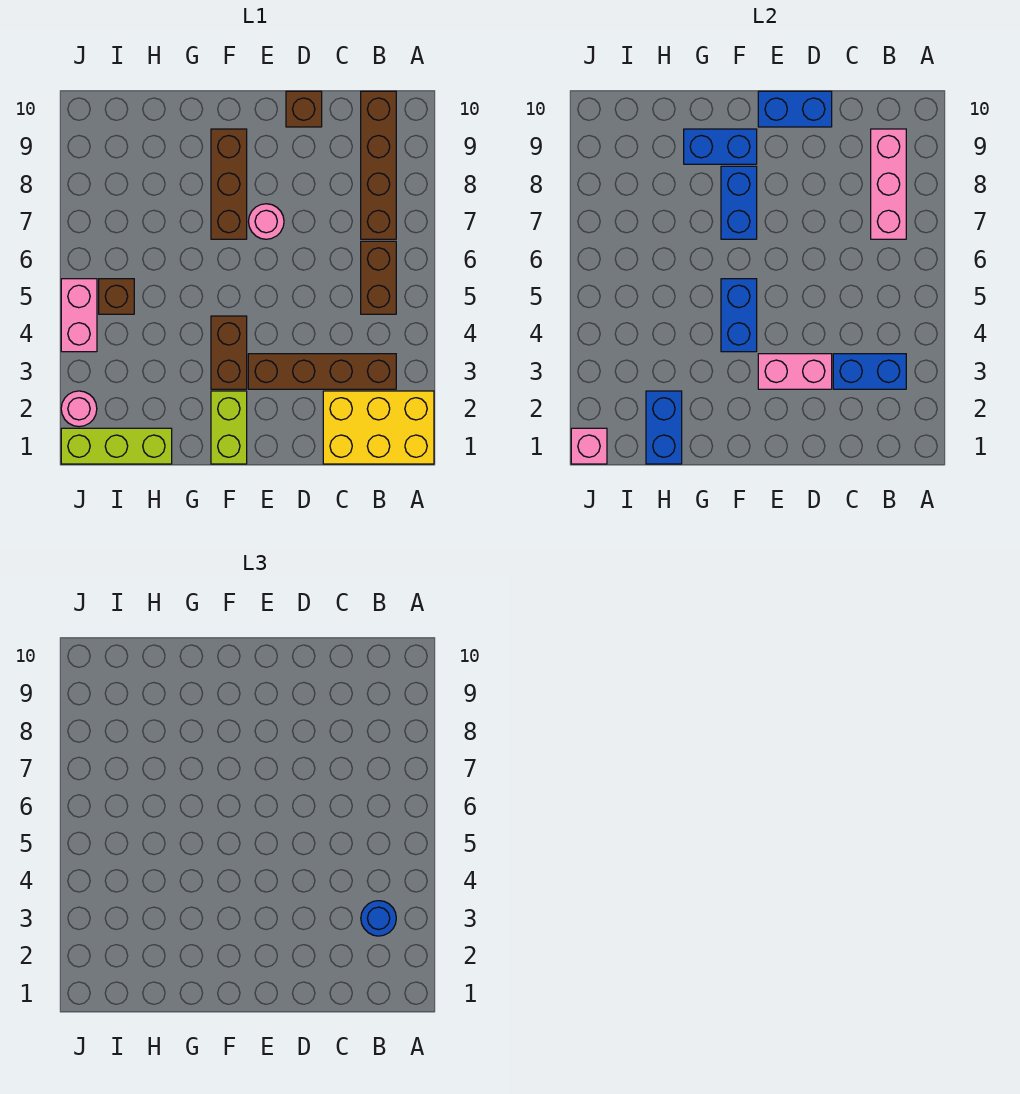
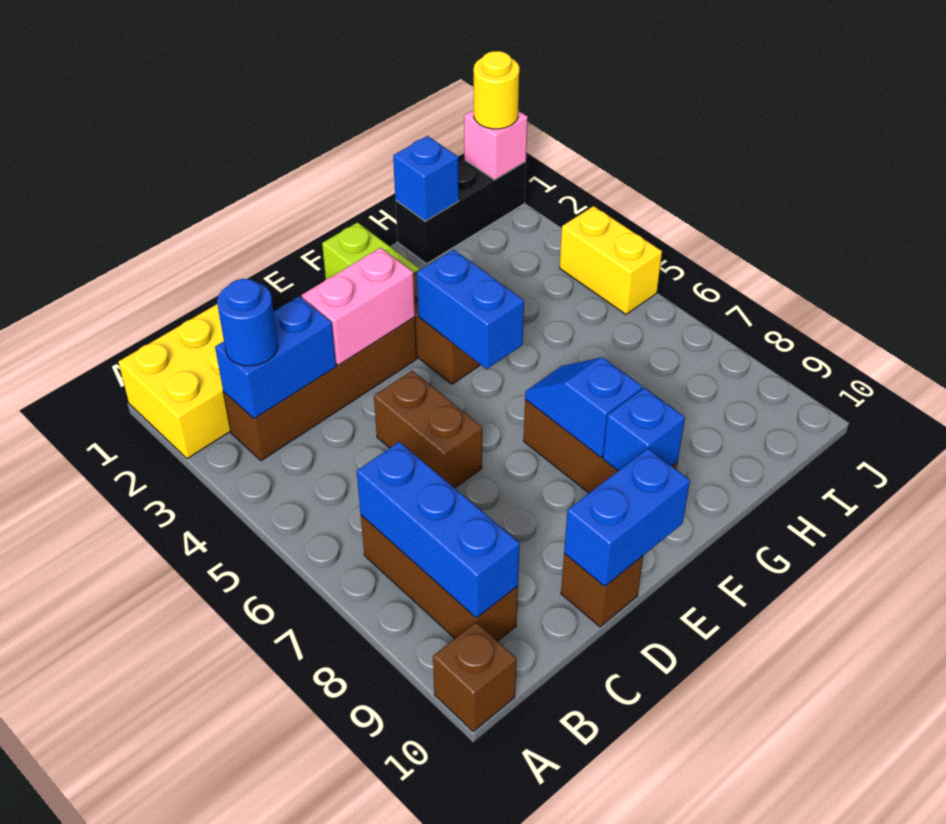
brown brick B5:B6 level 1 -> brown brick D5:D6 level 1
brown brick B7:B10 level 1 -> brown brick B7:B9 level 1
pink brick B7:B9 level 2 -> blue brick B7:B9 level 2
pink round brick E7 level 1 -> none
blue brick F7:F8 level 2 -> blue slope F7:F8 level 2 top 8
blue brick F9:G9 level 2 -> blue brick F9 level 2
lime brick H1:J1 level 1 -> black brick H1:J1 level 1
blue brick H1:H2 level 2 -> blue brick H1 level 2
brown brick I5 level 1 -> brown brick A10 level 1
none -> yellow round brick J1 level 3
pink round brick J2 level 1 -> none
pink brick J4:J5 level 1 -> yellow brick J4:J5 level 1

